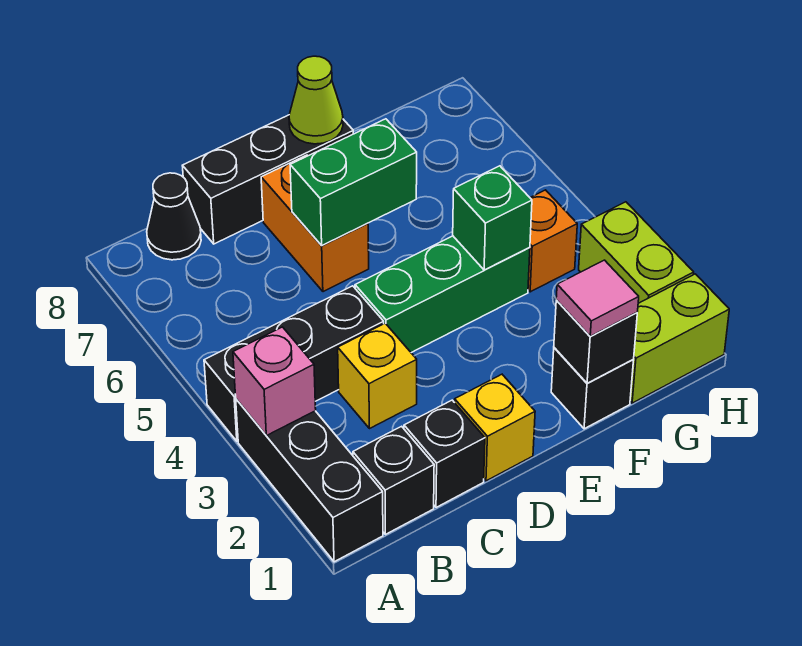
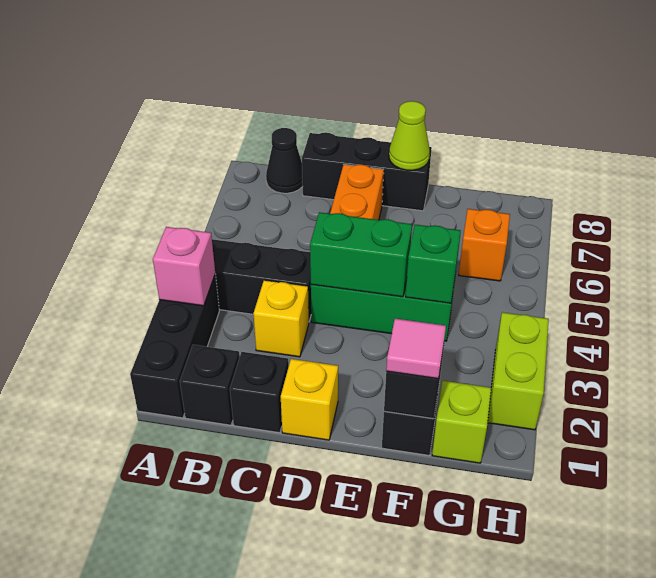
green brick D6:E6 level 2 -> green brick D4:E4 level 2
lime brick G1:H1 level 1 -> lime brick G1 level 1
orange brick G4 level 1 -> orange brick G6 level 1

